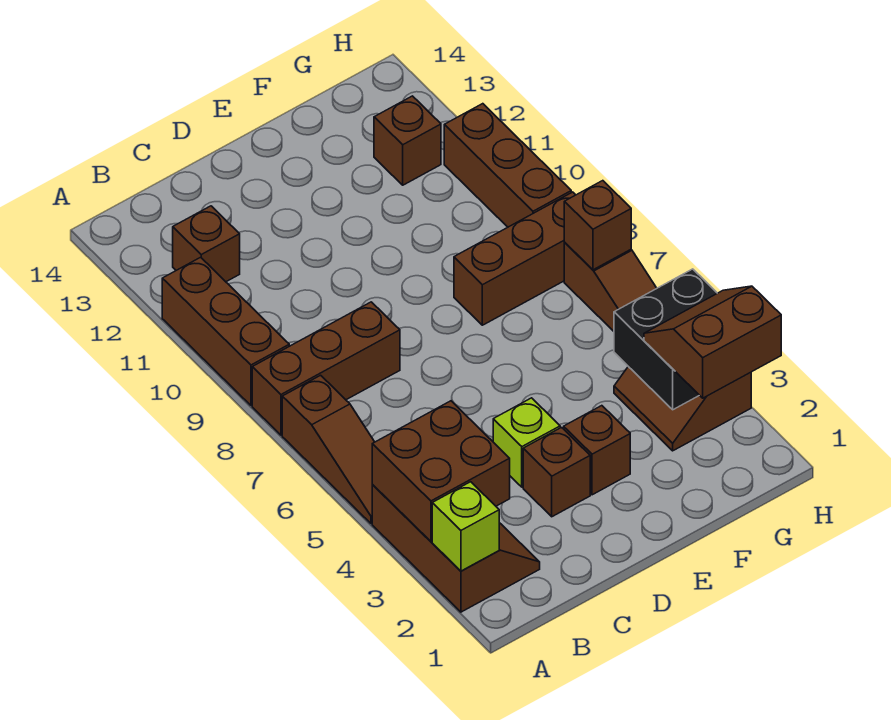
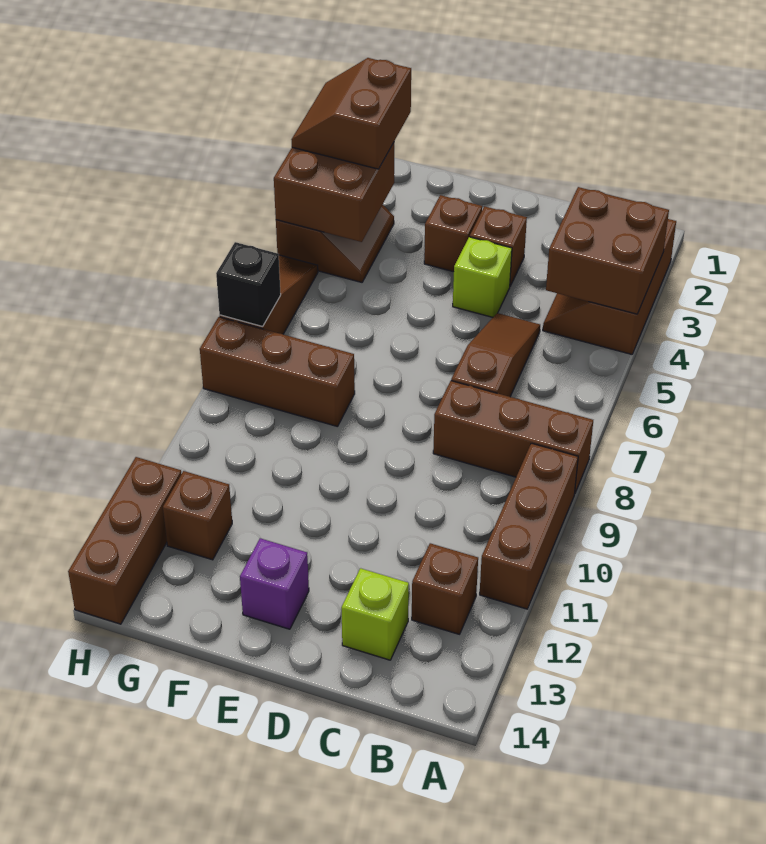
lime brick A2 level 2 -> lime brick C13 level 1
brown slope A5:A7 level 1 top 7 -> brown slope C5:C7 level 1 top 7
none -> purple brick E13 level 1
brown slope G2:H3 level 3 top 2 -> brown slope G2:H3 level 3 top G
black brick G3:H4 level 2 -> brown brick G3:H4 level 2
brown brick H7 level 2 -> black brick H7 level 2
brown brick H9:H11 level 1 -> brown brick H12:H14 level 1

